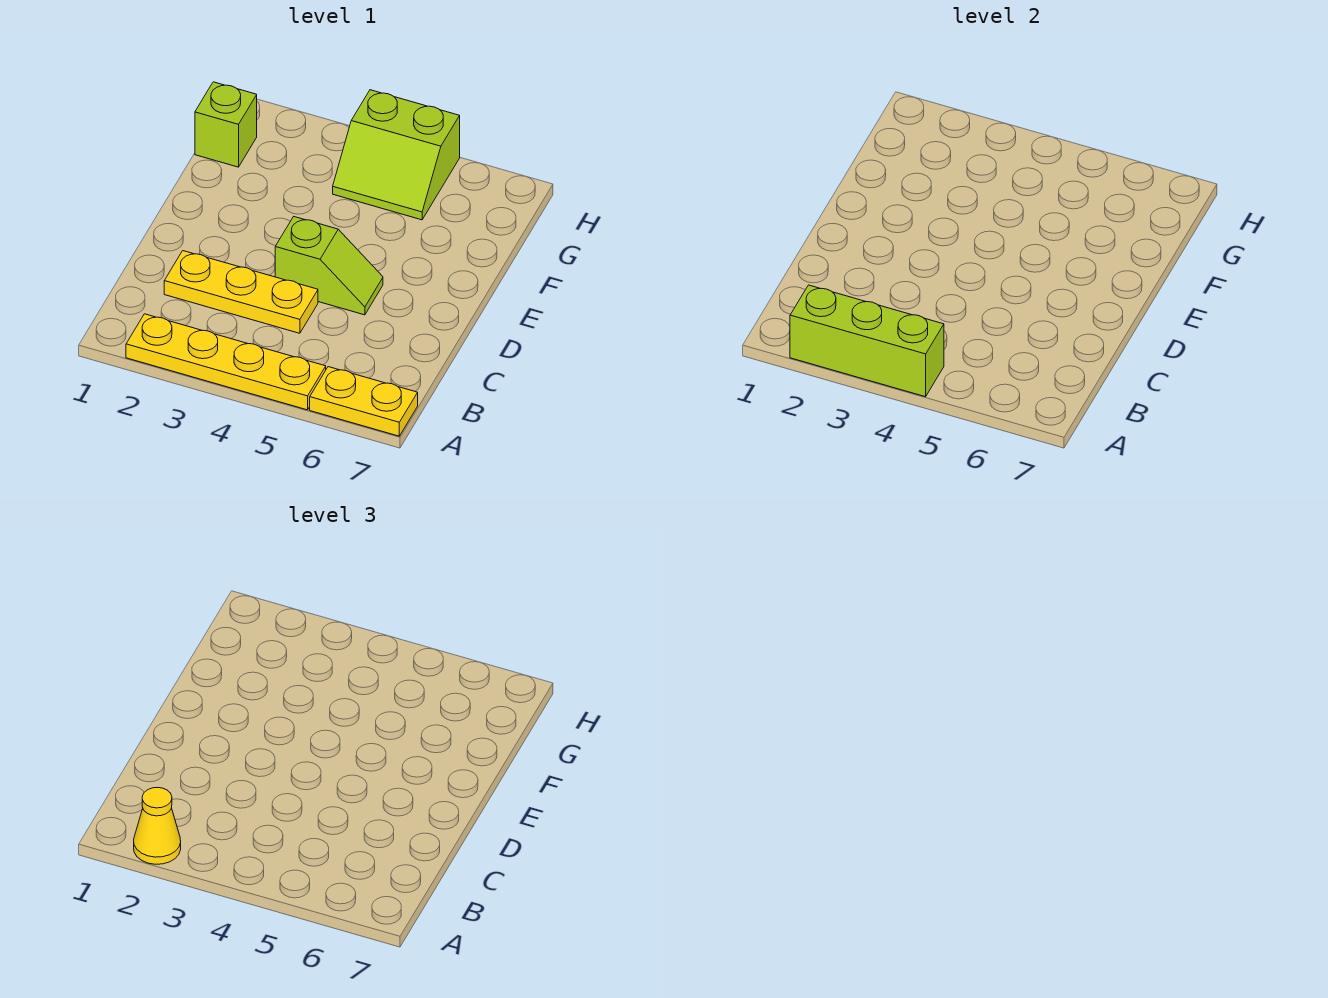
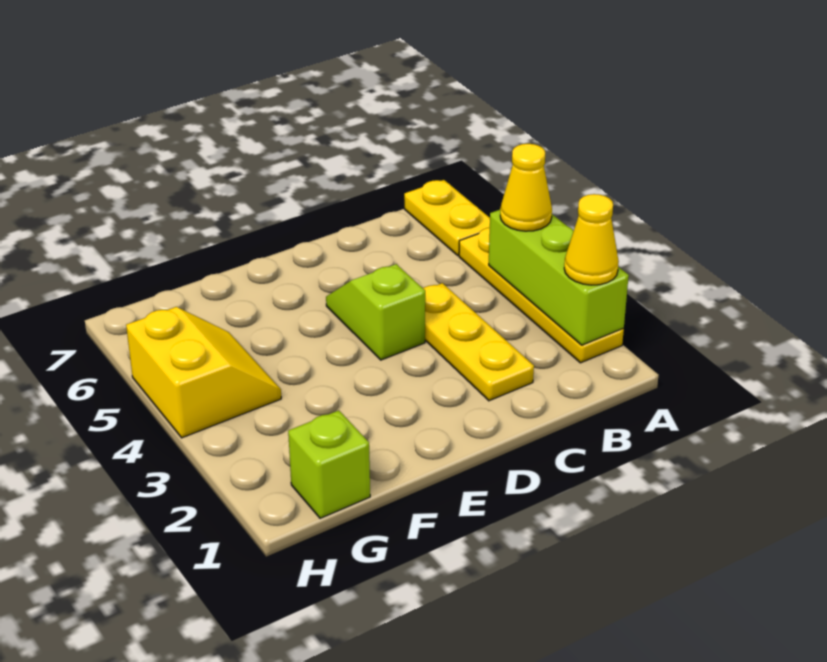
none -> yellow cone A4 level 3
lime slope G4:H5 level 1 top H -> yellow slope G4:H5 level 1 top H

